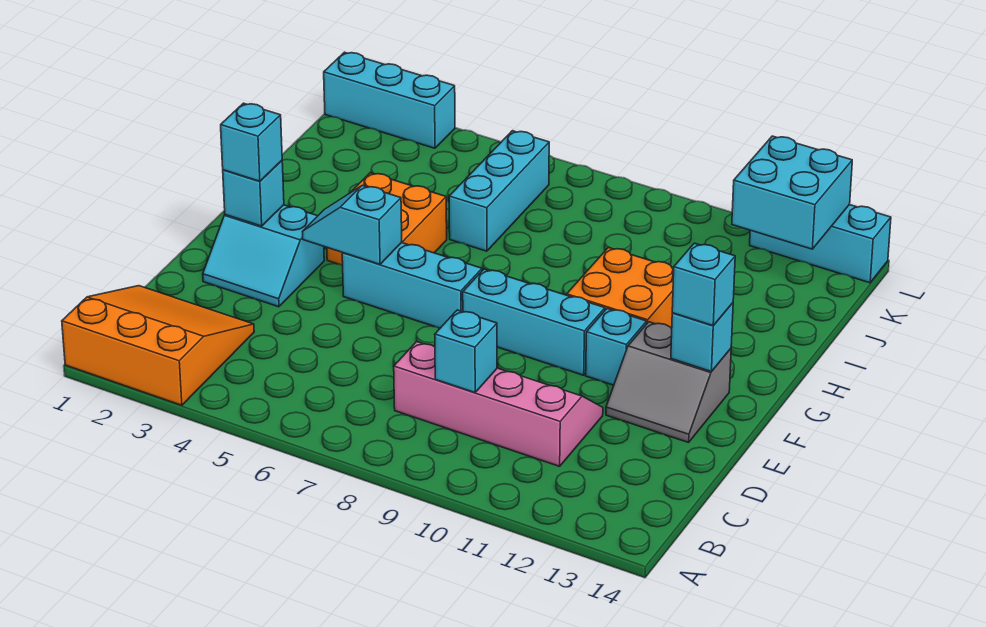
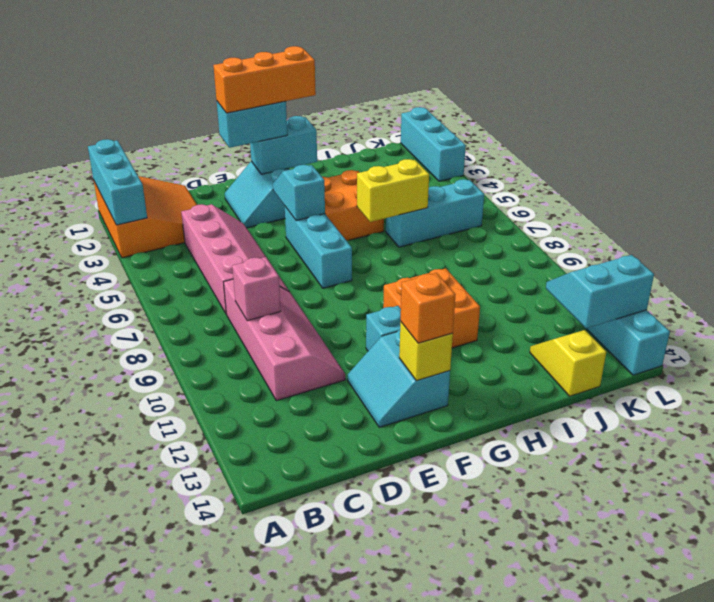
none -> pink slope C4:D7 level 1 top C
cyan brick C9 level 2 -> pink brick C9 level 2
none -> orange brick E2:G2 level 4
grey slope E12:F13 level 1 top F -> cyan slope E12:F13 level 1 top F
cyan brick F2 level 2 -> cyan brick F2:G2 level 2
cyan brick F2 level 3 -> cyan brick E2:F2 level 3
cyan brick F8:F10 level 1 -> cyan brick A1:A3 level 2
cyan brick F13 level 2 -> yellow brick F13 level 2
cyan brick F13 level 3 -> orange brick F13 level 3
none -> yellow brick H6:I6 level 2
none -> yellow slope J13:J14 level 1 top 14
cyan brick K12:L13 level 2 -> cyan slope K12:L13 level 2 top 13

